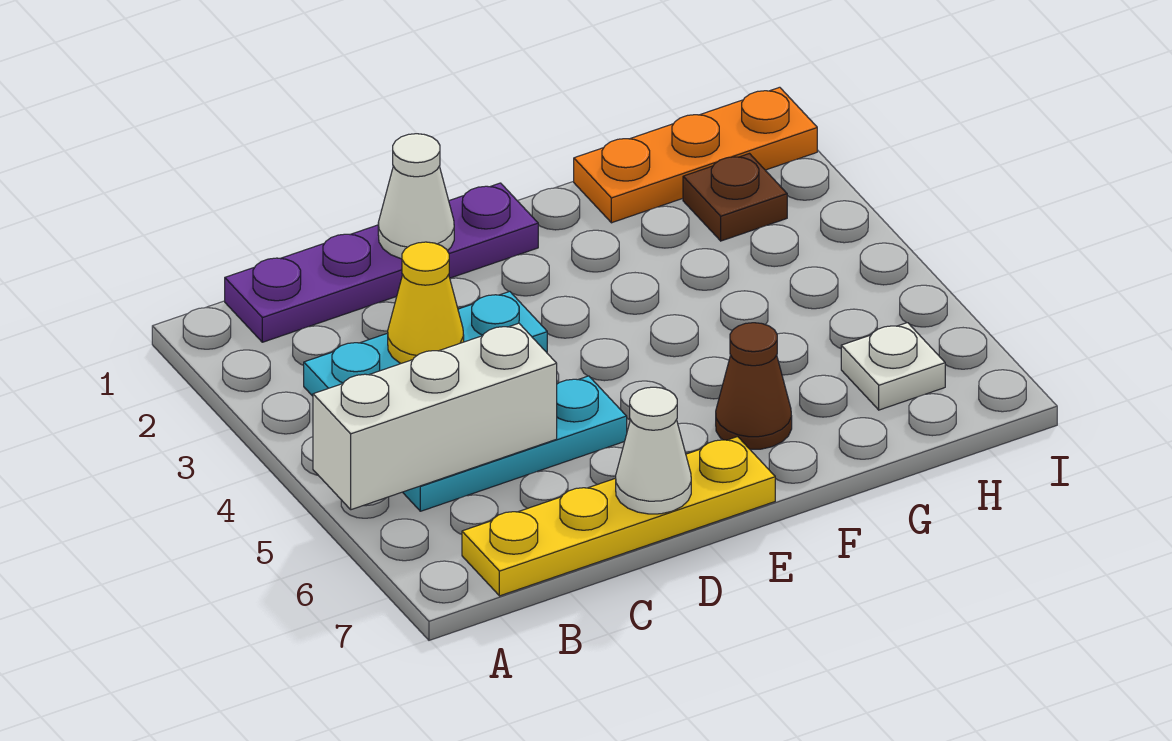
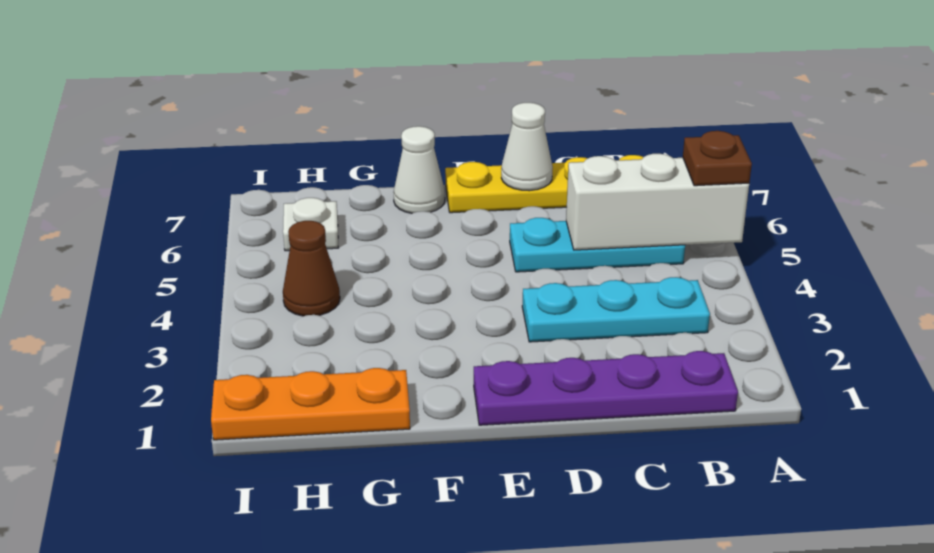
yellow cone C3 level 2 -> none
white cone D1 level 2 -> white cone F7 level 1
brown cone F6 level 1 -> brown cone H4 level 1
brown plate H2 level 1 -> brown plate A5 level 3

